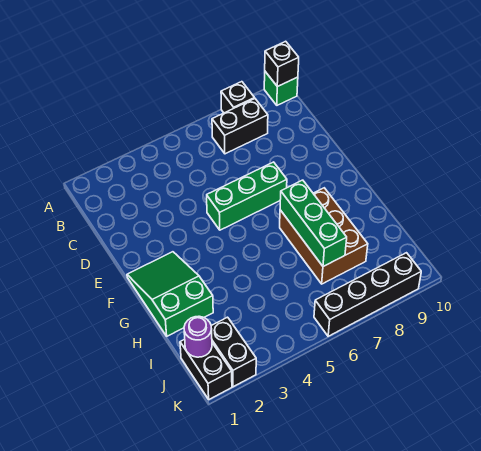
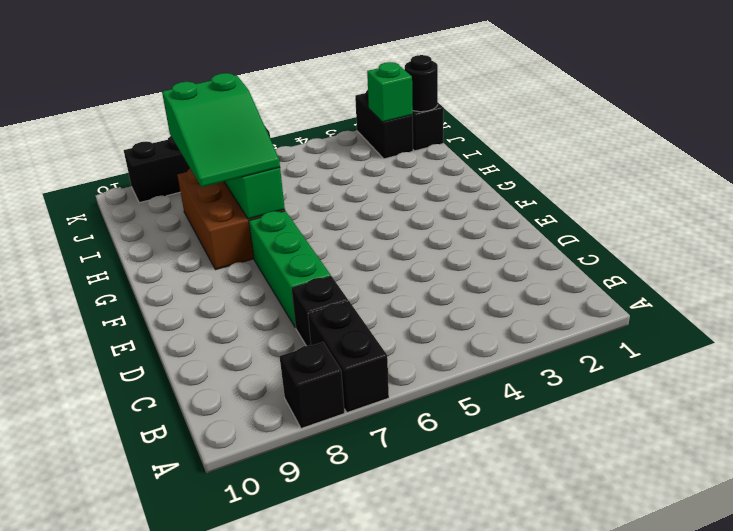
green brick A10 level 1 -> green brick J2 level 2
black brick A10 level 2 -> black brick C7 level 1
black brick B7:B8 level 1 -> black brick A7:B7 level 1
green brick E5:E7 level 1 -> green brick D7:F7 level 1
green slope F1:H2 level 1 top H -> green slope G7:I8 level 3 top I
purple round brick J1 level 2 -> black round brick J1 level 2

